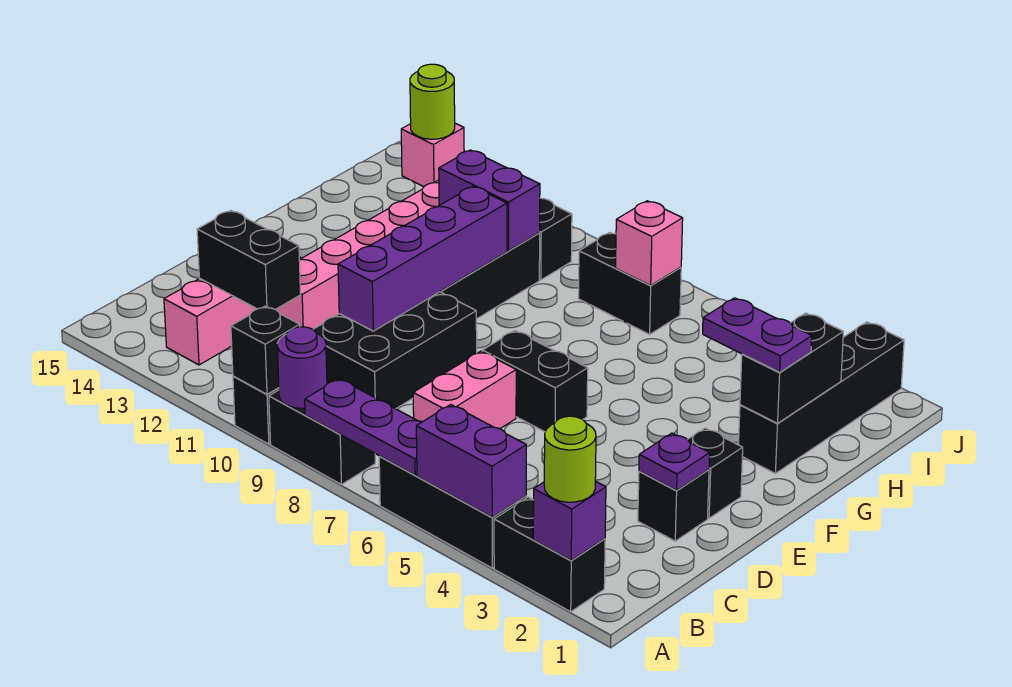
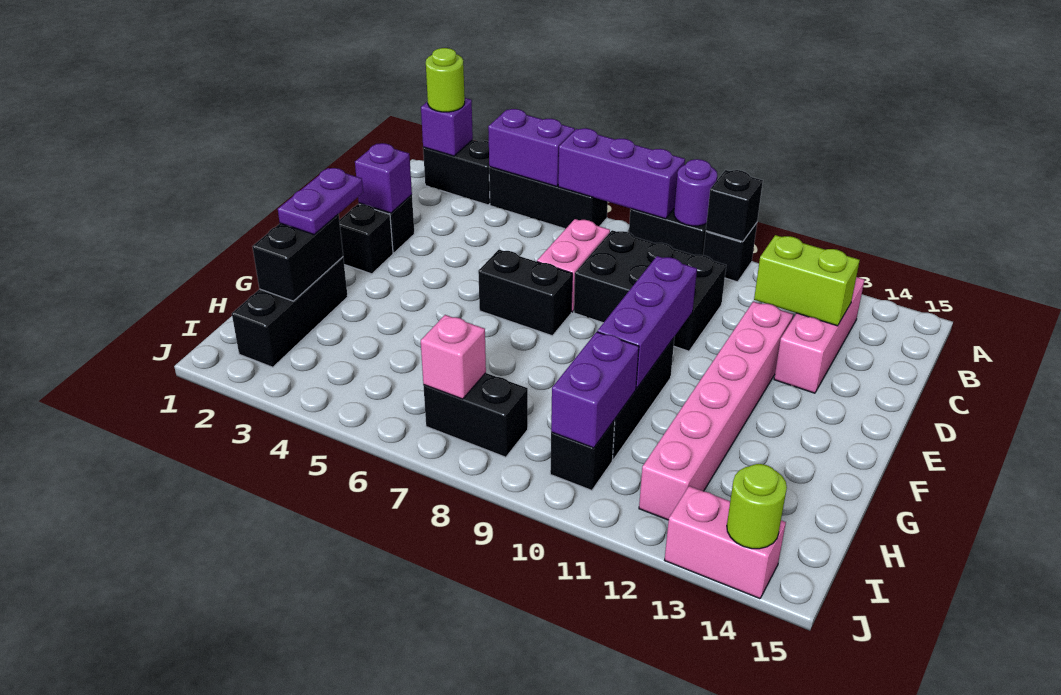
purple plate A6:A8 level 2 -> purple brick A6:A8 level 2
black brick C9:E10 level 1 -> black brick C8:D10 level 1
black brick C12:C13 level 2 -> lime brick C12:C13 level 2
purple plate D2 level 2 -> purple brick D2 level 2
purple brick D10:G10 level 2 -> purple brick E10:G10 level 2
black brick G2:J2 level 1 -> black brick G2:I2 level 1
purple plate G2:G3 level 3 -> purple plate F2:G2 level 3
purple brick H10:H11 level 2 -> purple brick H10:I10 level 2
pink brick J14 level 1 -> pink brick J13:J14 level 1

